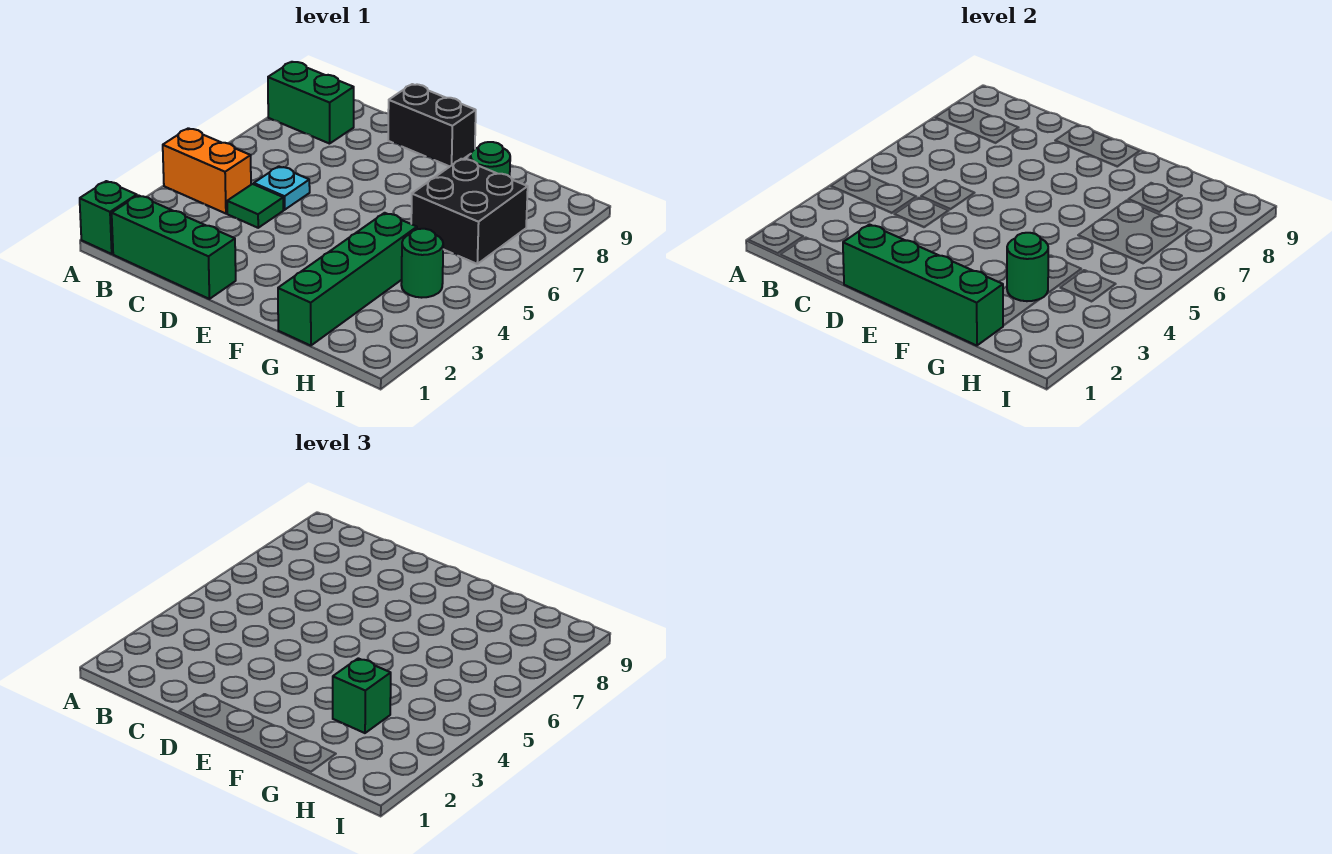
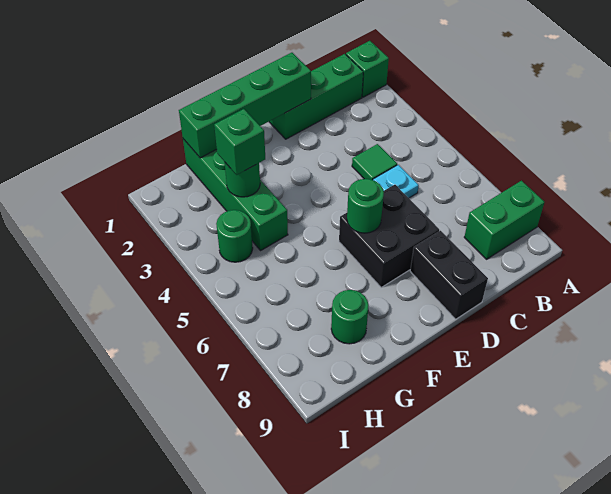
orange brick A4:B4 level 1 -> none
black brick D9:E9 level 1 -> black brick D8:D9 level 1
none -> green round brick E6 level 2
black brick G6:H7 level 1 -> black brick D6:E7 level 1

